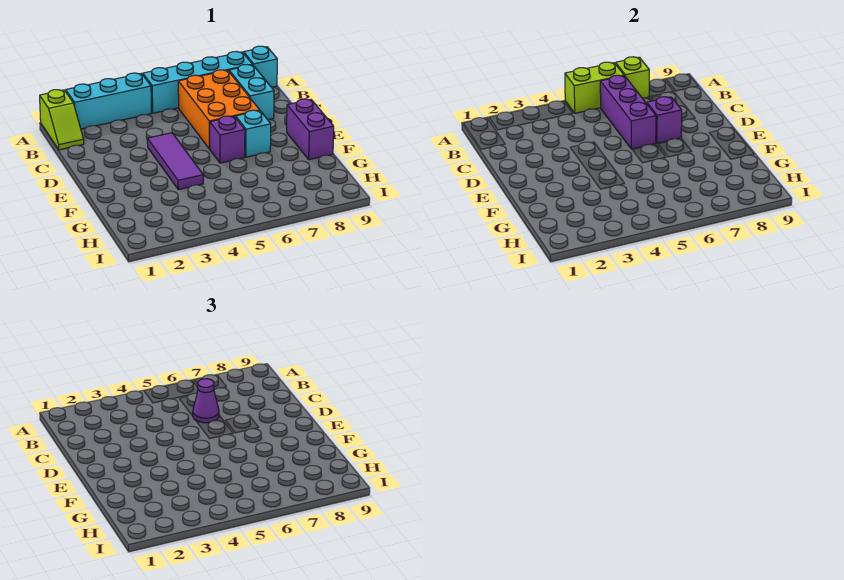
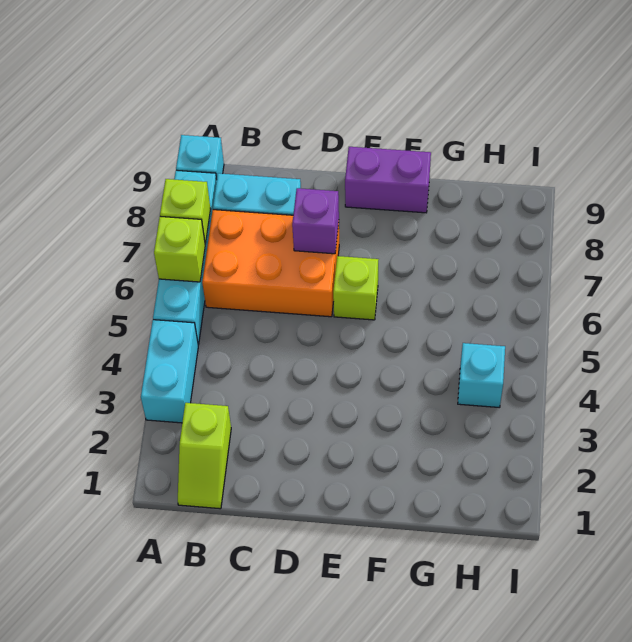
lime slope A1:B1 level 1 top A -> lime slope B1:B2 level 1 top 2
cyan brick A2:A4 level 1 -> cyan brick A3:A4 level 1
lime brick A5:A6 level 2 -> lime brick A6 level 2
purple brick B6:D6 level 2 -> none
purple cone C6 level 3 -> none
purple tile D4:F4 level 1 -> none
purple brick E6 level 1 -> lime brick E6 level 1
cyan brick E7 level 1 -> cyan brick H4 level 1

